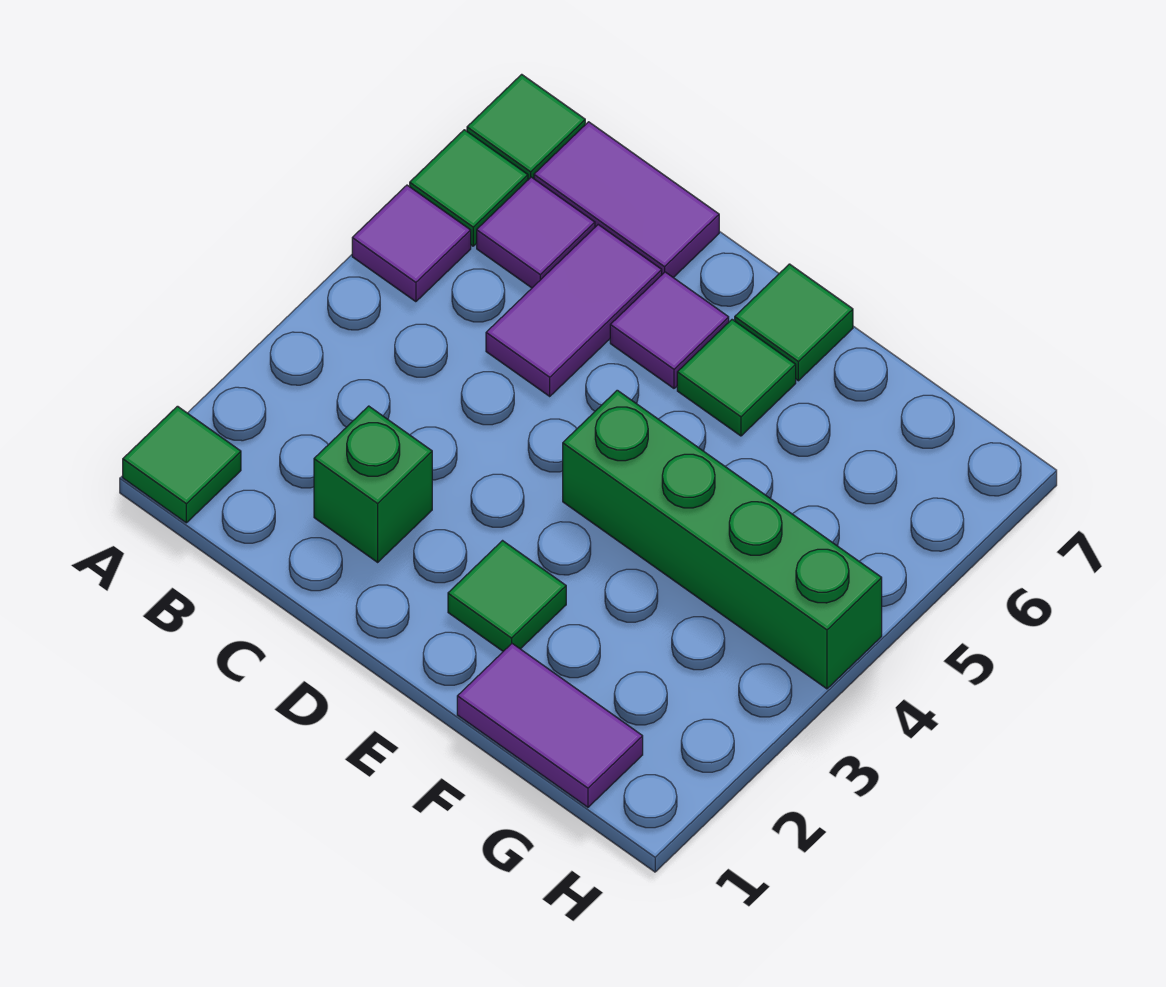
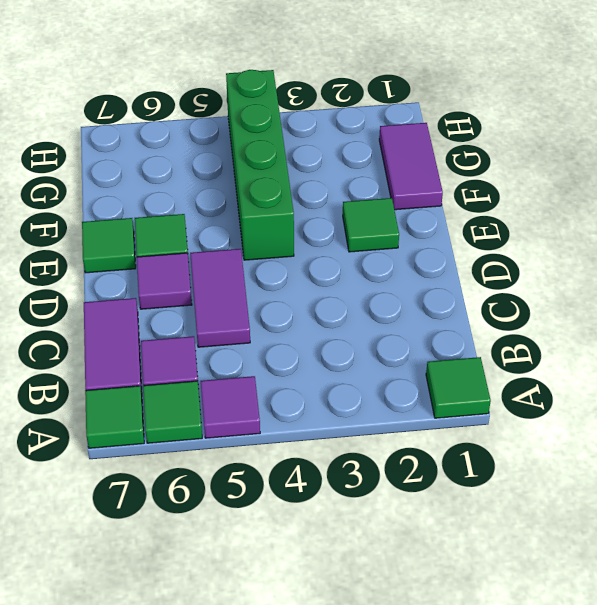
green brick C2 level 1 -> none
purple tile C5:C6 level 1 -> purple tile C5:D5 level 1

